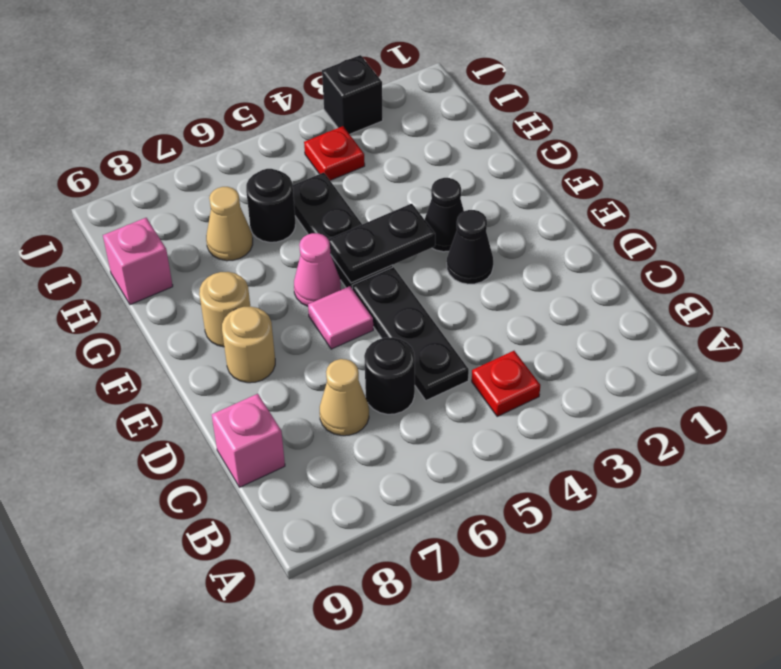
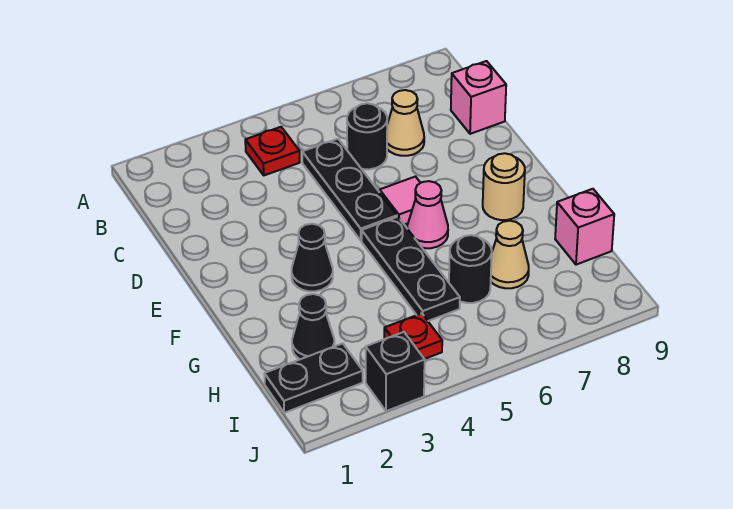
black cone E3 level 1 -> black cone H2 level 1
tan round brick E8 level 1 -> none
black plate F4:F5 level 2 -> black plate I1:I2 level 1

